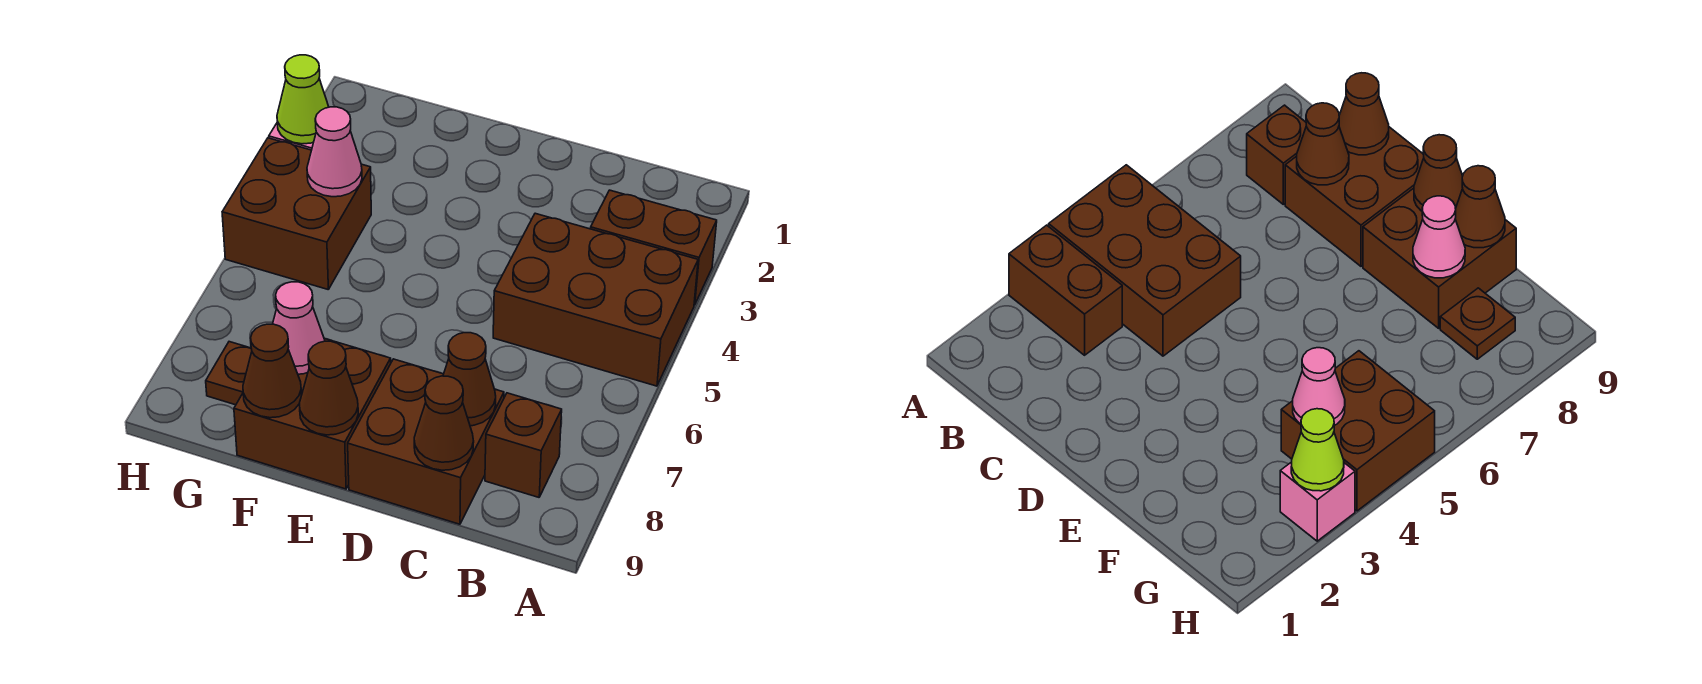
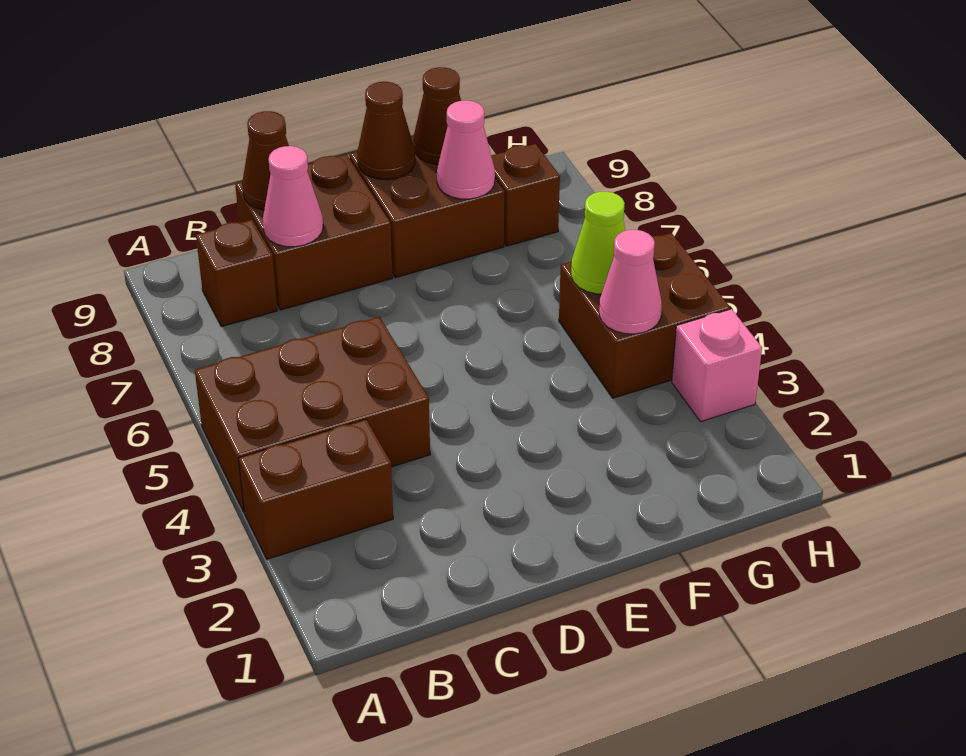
brown cone C8 level 2 -> pink cone C8 level 2
brown plate G8 level 1 -> brown brick G8 level 1
lime cone H3 level 2 -> lime cone G5 level 2

